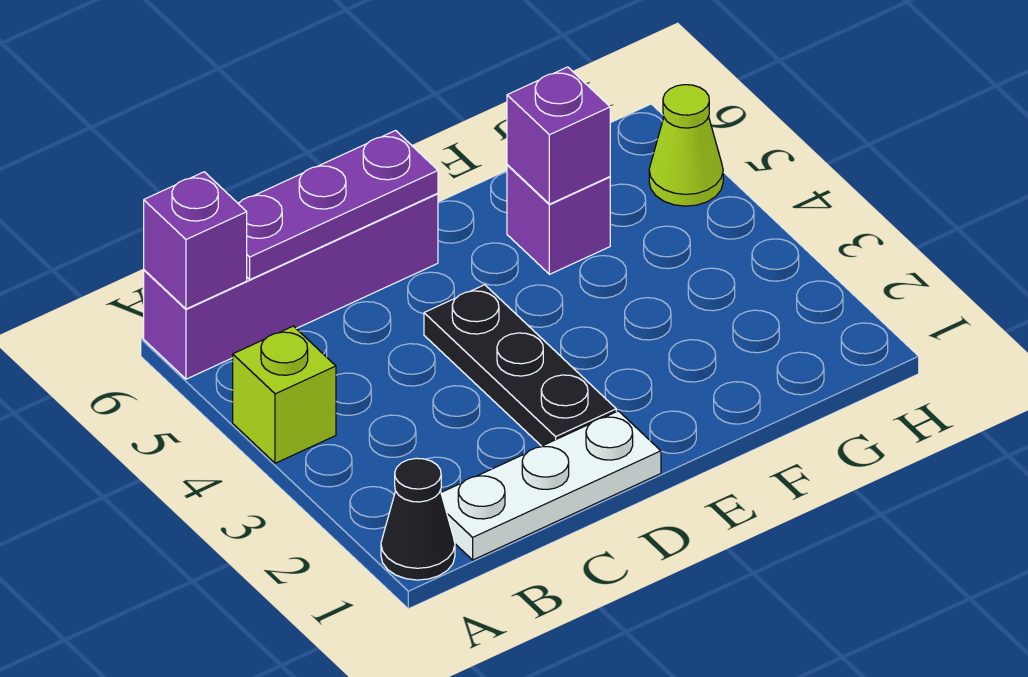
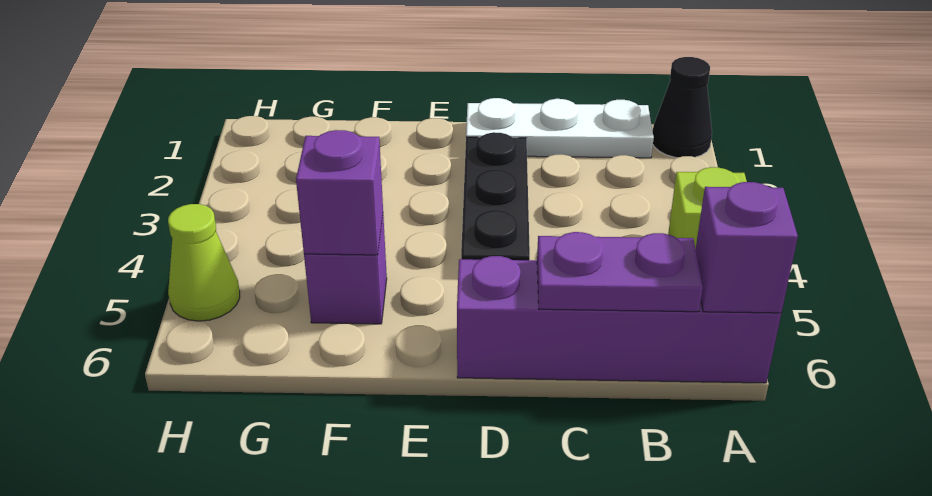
purple plate B6:D6 level 2 -> purple plate B6:C6 level 2

